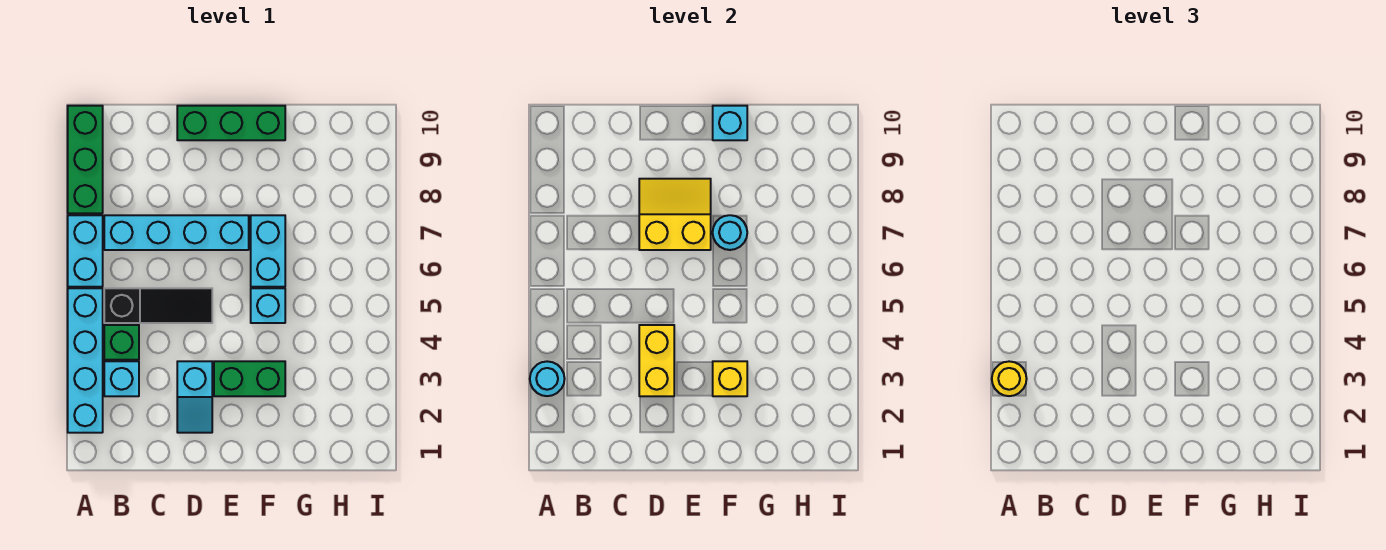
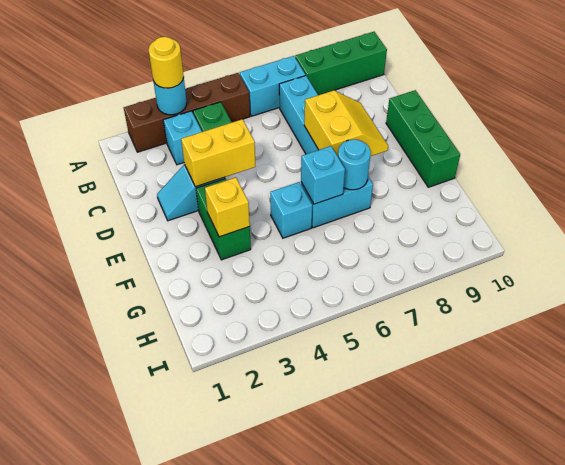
cyan brick A2:A5 level 1 -> brown brick A2:A5 level 1
black slope B5:D5 level 1 top B -> none
cyan brick F10 level 2 -> cyan brick F6 level 2

